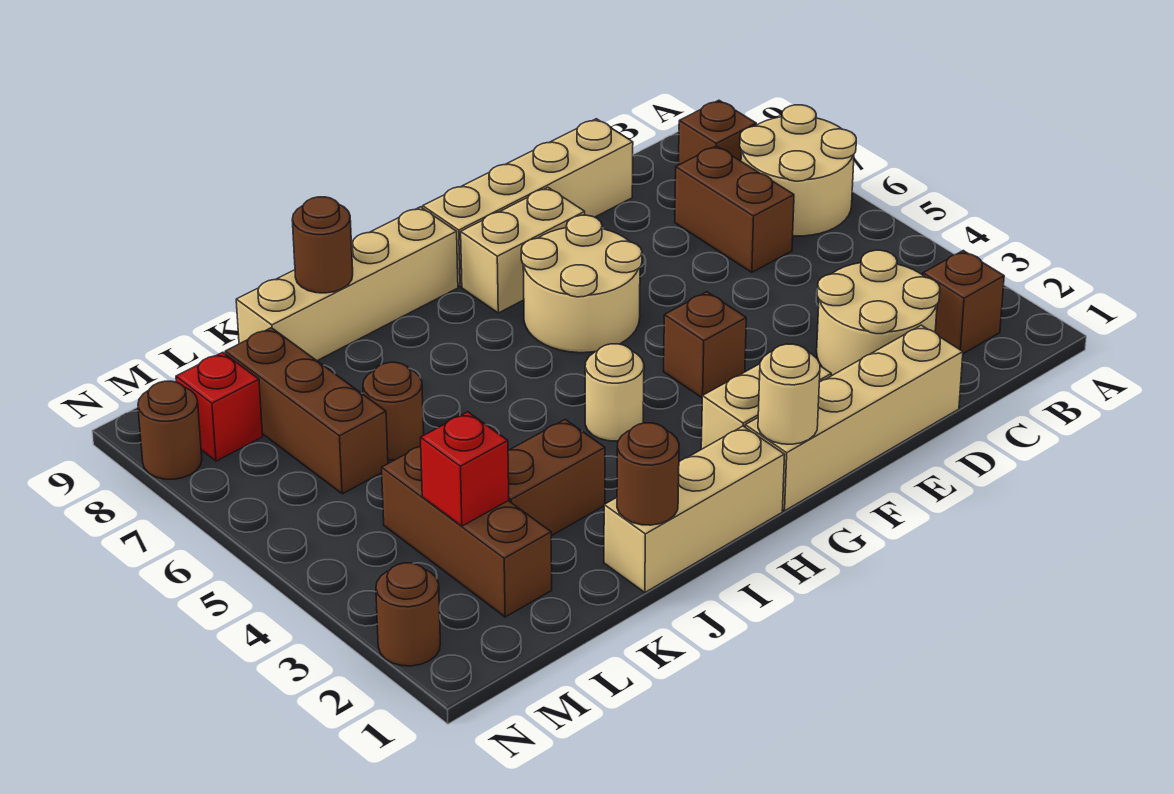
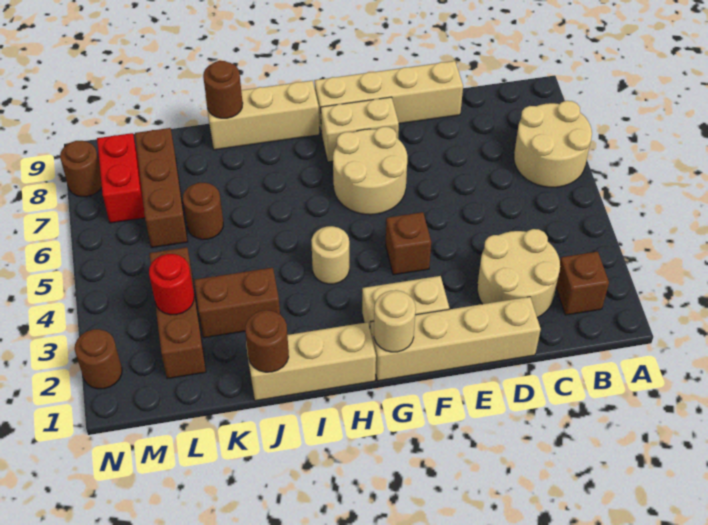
brown brick B8 level 1 -> none
brown brick C6:C7 level 1 -> none
tan brick H9:K9 level 1 -> tan brick H9:J9 level 1
red brick L3 level 2 -> red round brick L3 level 2
red brick M8 level 1 -> red brick M7:M8 level 1

